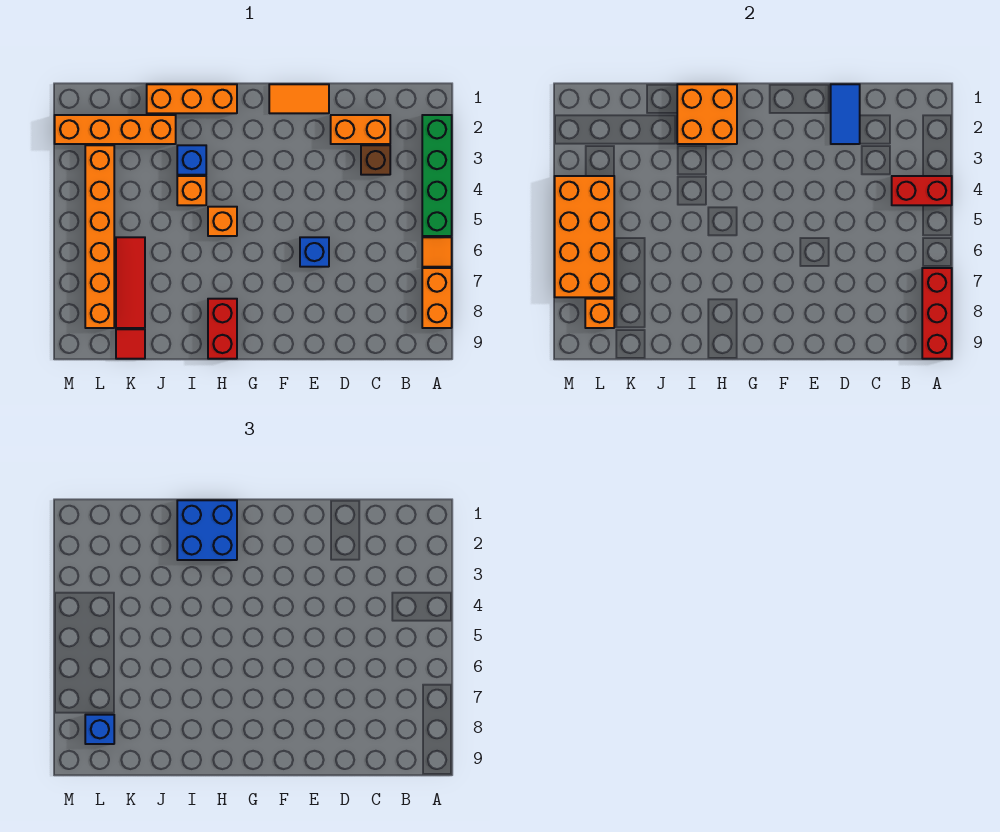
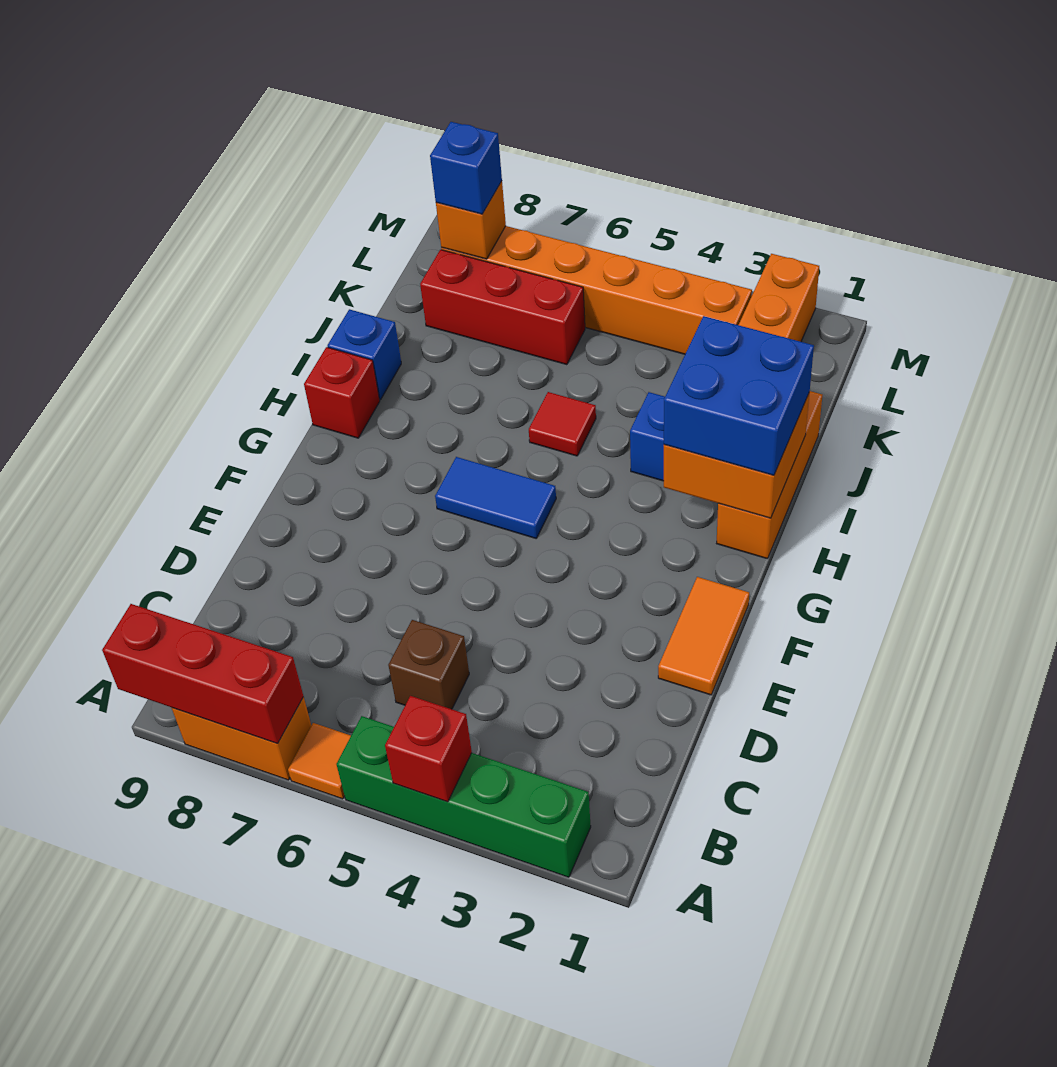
red brick A4:B4 level 2 -> red brick A4 level 2
orange brick C2:D2 level 1 -> none
brown brick C3 level 1 -> brown brick C5 level 1
blue tile D1:D2 level 2 -> blue tile G5:G6 level 1
blue brick E6 level 1 -> blue brick I9 level 1
orange brick H5 level 1 -> none
red brick H8:H9 level 1 -> red brick H9 level 1
orange brick I4 level 1 -> none
red tile K6:K8 level 1 -> red brick K6:K8 level 1
red tile K9 level 1 -> red tile I5 level 1
orange brick L4:M7 level 2 -> none

